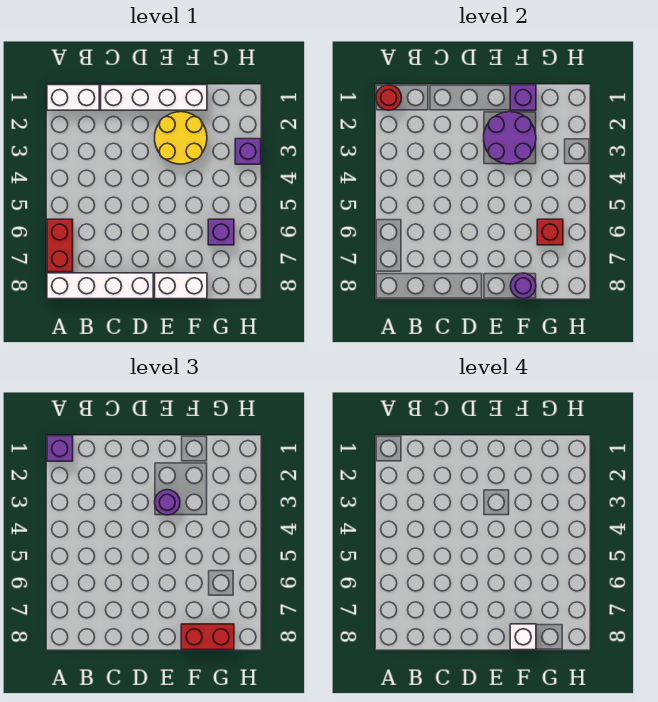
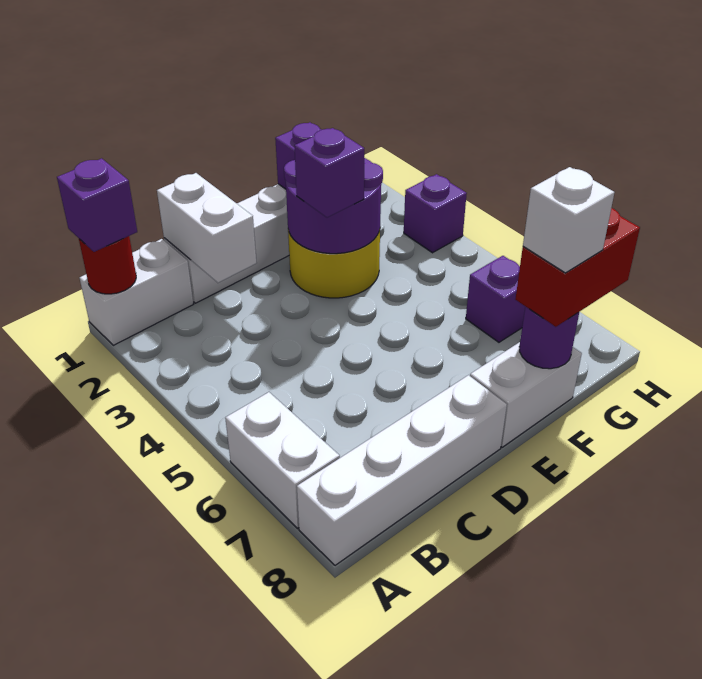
red brick A6:A7 level 1 -> white brick A6:A7 level 1
none -> white brick C1:C2 level 2
purple round brick E3 level 3 -> purple brick E3 level 3
red brick G6 level 2 -> none

